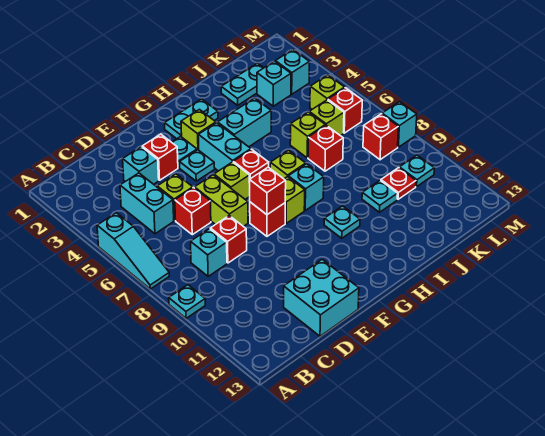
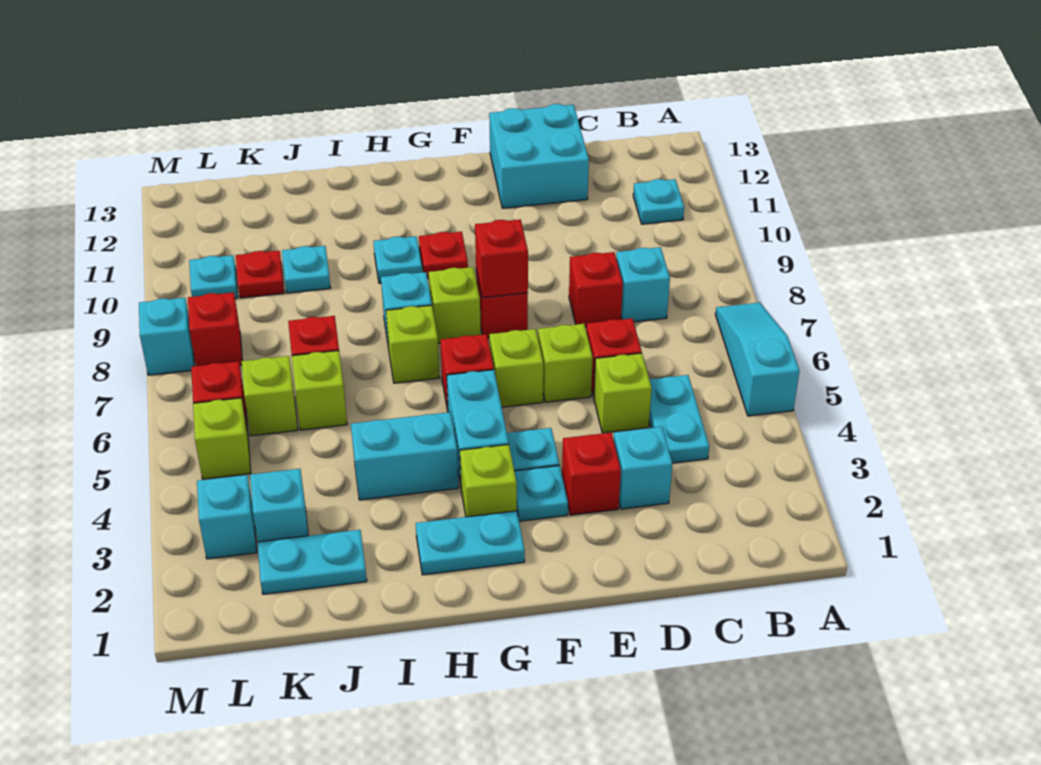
cyan plate A9 level 1 -> cyan plate B11 level 1
cyan brick C4:C5 level 1 -> cyan plate C4:C5 level 1
lime brick E6:E7 level 1 -> lime brick E6 level 1
none -> red plate G10 level 1

